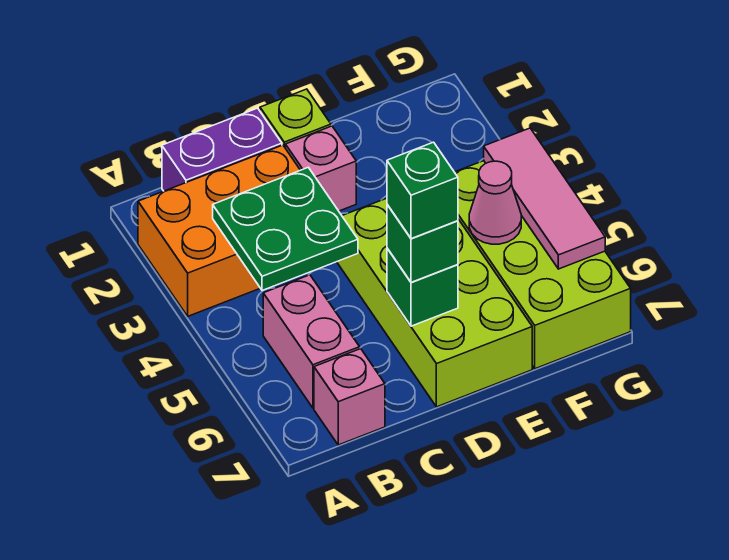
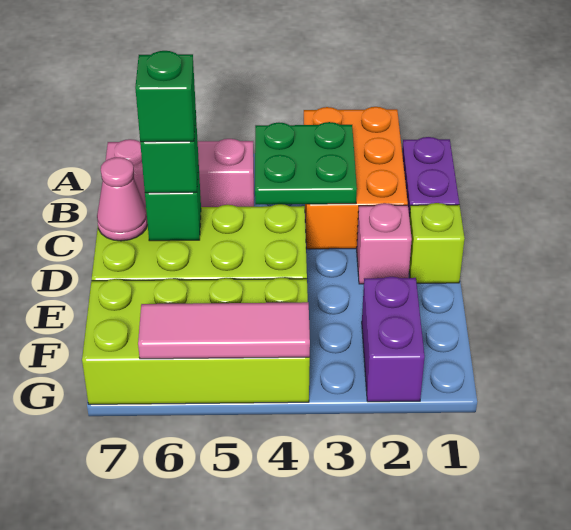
none -> purple brick F2:G2 level 1
pink cone F5 level 2 -> pink cone D7 level 2

